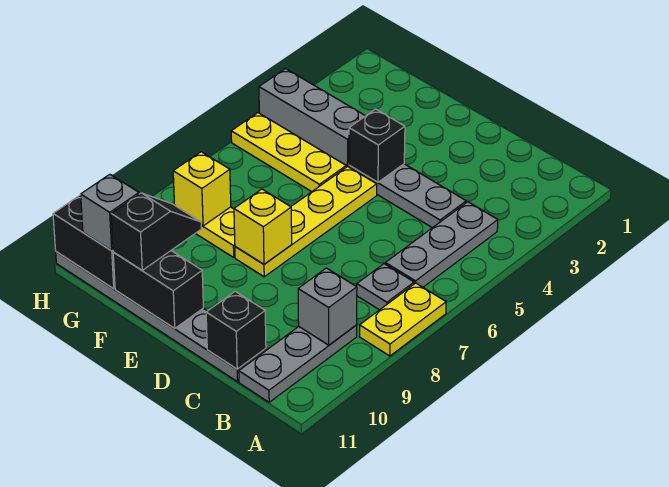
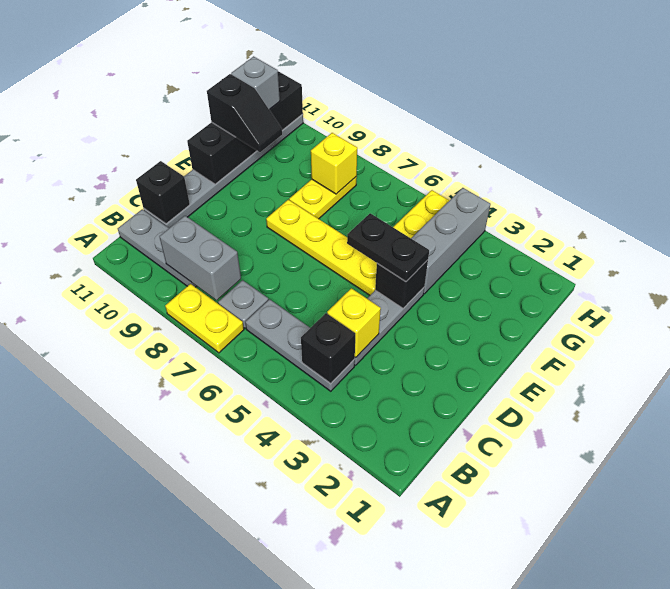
none -> black brick B4 level 2
grey brick B9 level 2 -> grey brick B8:B9 level 2
none -> black plate E4:E5 level 3
yellow brick E8 level 2 -> yellow brick C4 level 2

